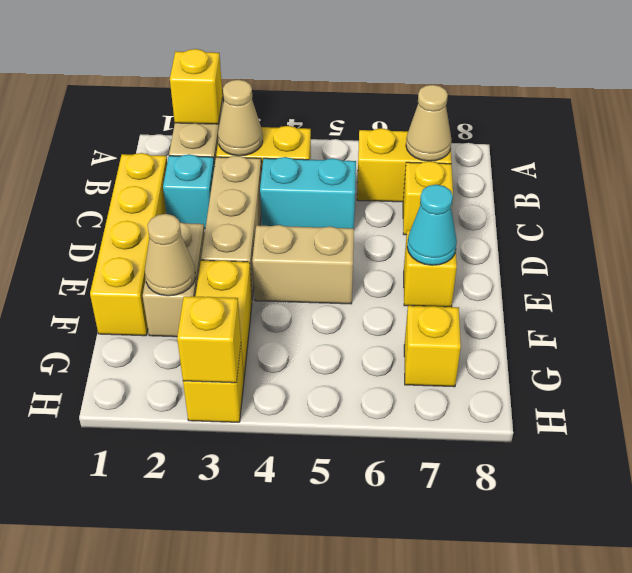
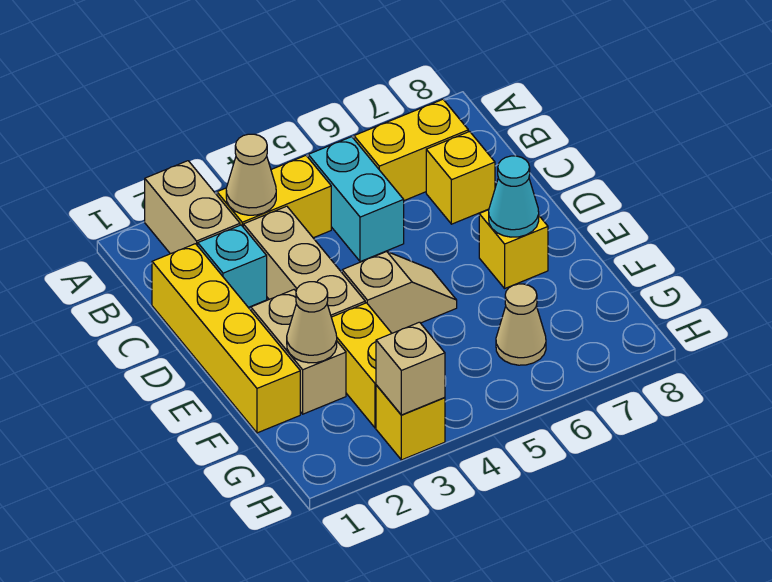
yellow brick A2 level 2 -> none
tan cone B7 level 2 -> tan cone G6 level 1
cyan brick C4:C5 level 1 -> cyan brick B5:C5 level 1
tan brick E4:E5 level 1 -> tan slope E4:E5 level 1 top 4
yellow brick G7 level 1 -> none
yellow brick H3 level 2 -> tan brick H3 level 2

